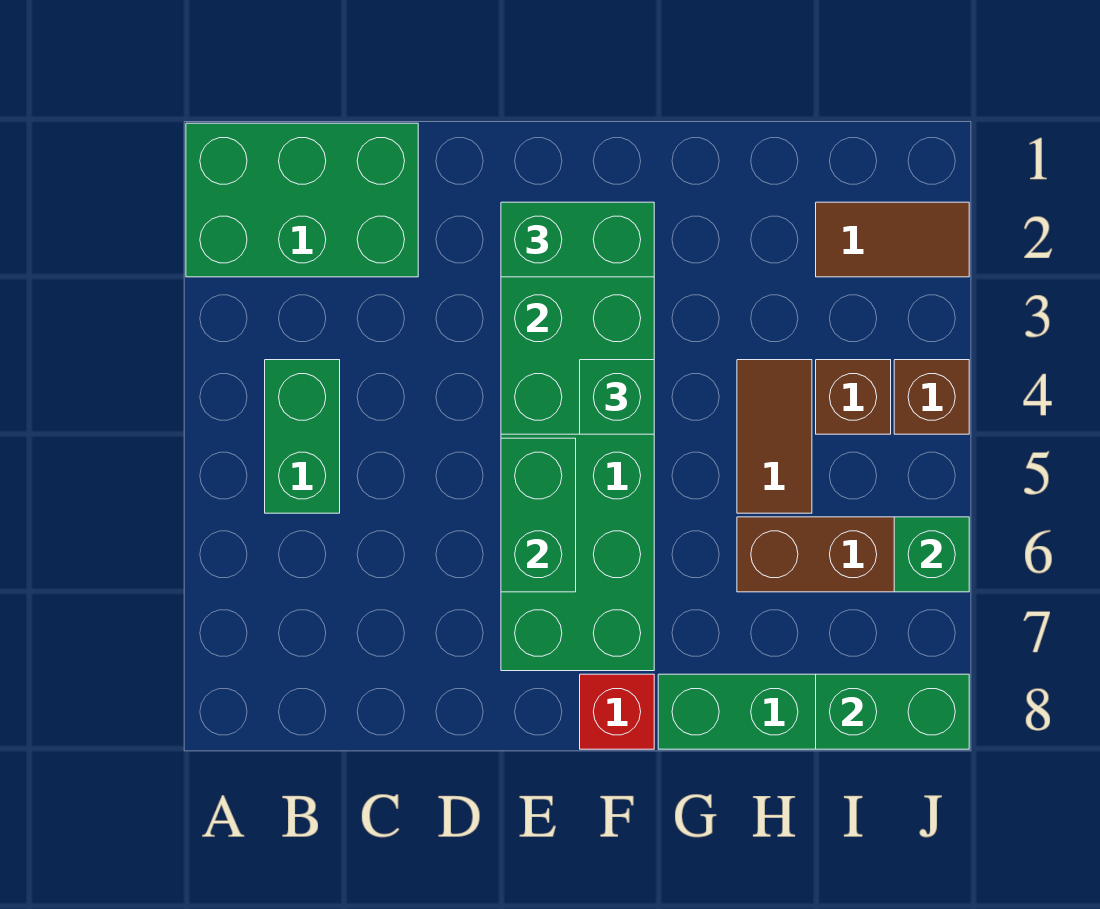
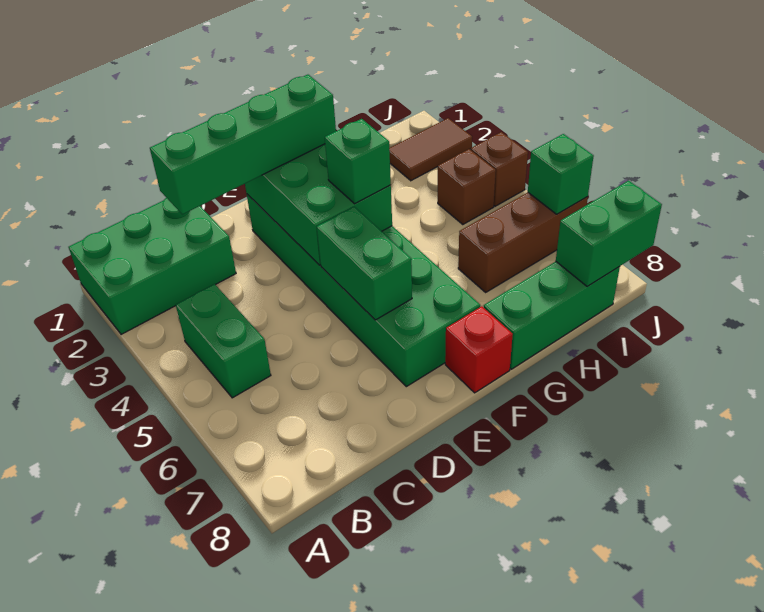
green brick E2:F2 level 3 -> green brick C2:F2 level 3
brown tile H4:H5 level 1 -> none

